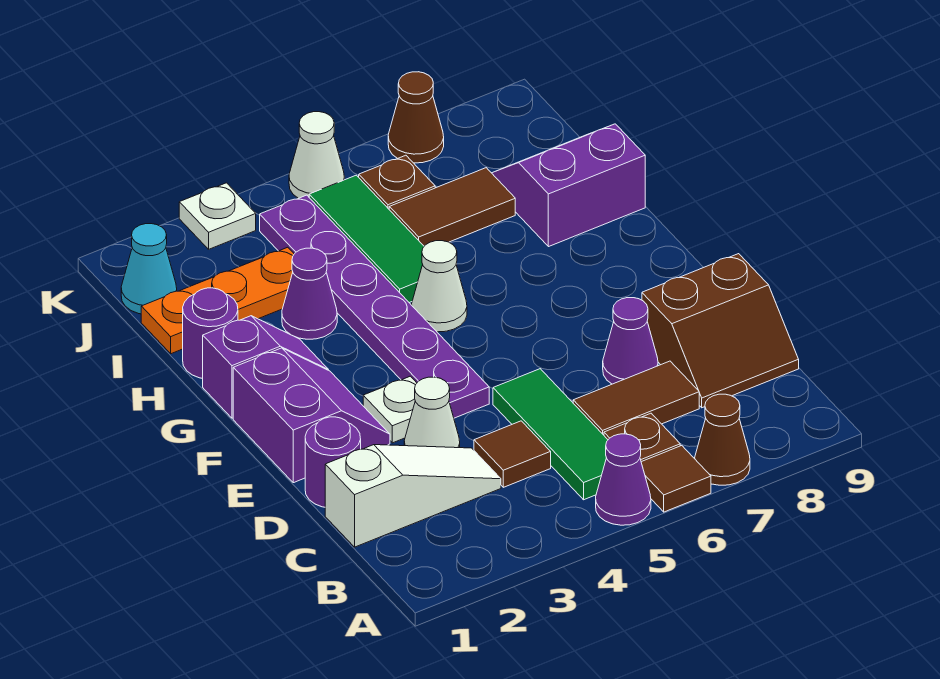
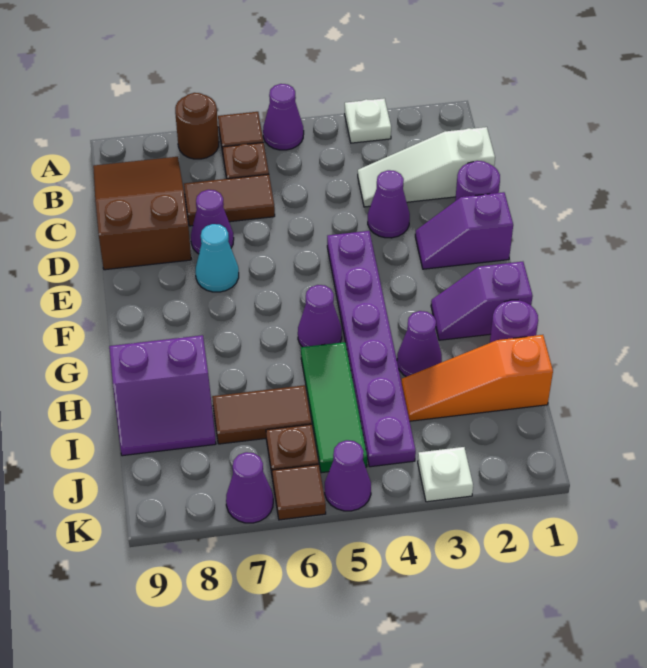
brown cone A7 level 1 -> brown round brick A7 level 1
green tile B5:D5 level 1 -> none
brown tile C4 level 1 -> brown tile K6 level 1
brown slope C8:D9 level 1 top D -> brown slope B8:D9 level 1 top D
white cone D3 level 1 -> purple cone D3 level 1
purple slope E1:F2 level 1 top 1 -> purple slope E1:E2 level 1 top 1
white plate E3 level 1 -> white plate A3 level 1
white cone G5 level 1 -> purple cone G5 level 1
orange plate I1:I3 level 1 -> orange slope I1:I3 level 1 top 1
cyan cone J1 level 1 -> cyan cone E7 level 1
white cone K5 level 1 -> purple cone K5 level 1
brown cone K7 level 1 -> purple cone K7 level 1

